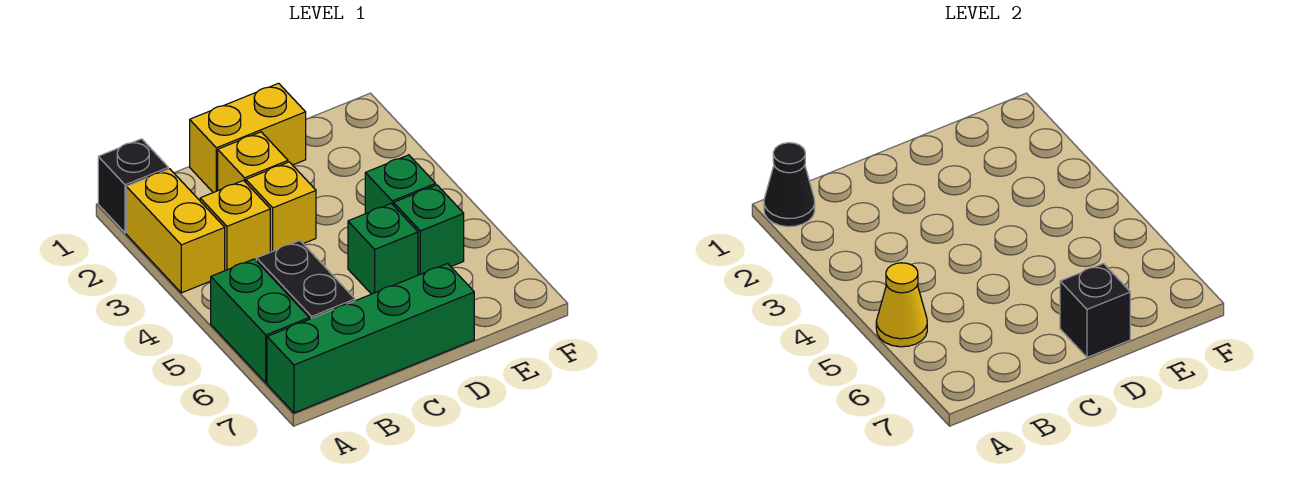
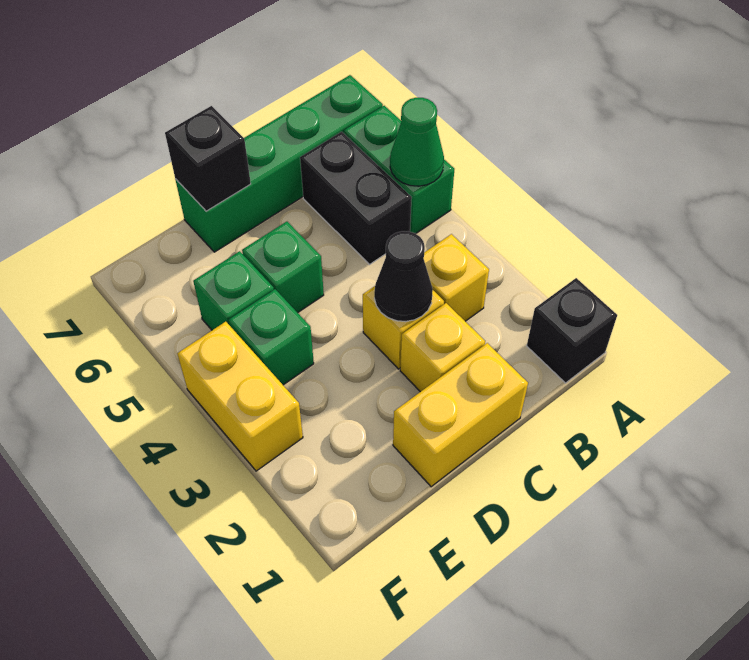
black cone A1 level 2 -> black cone C3 level 2
yellow brick A2:A3 level 1 -> yellow brick F3:F4 level 1
yellow cone A5 level 2 -> green cone A5 level 2

